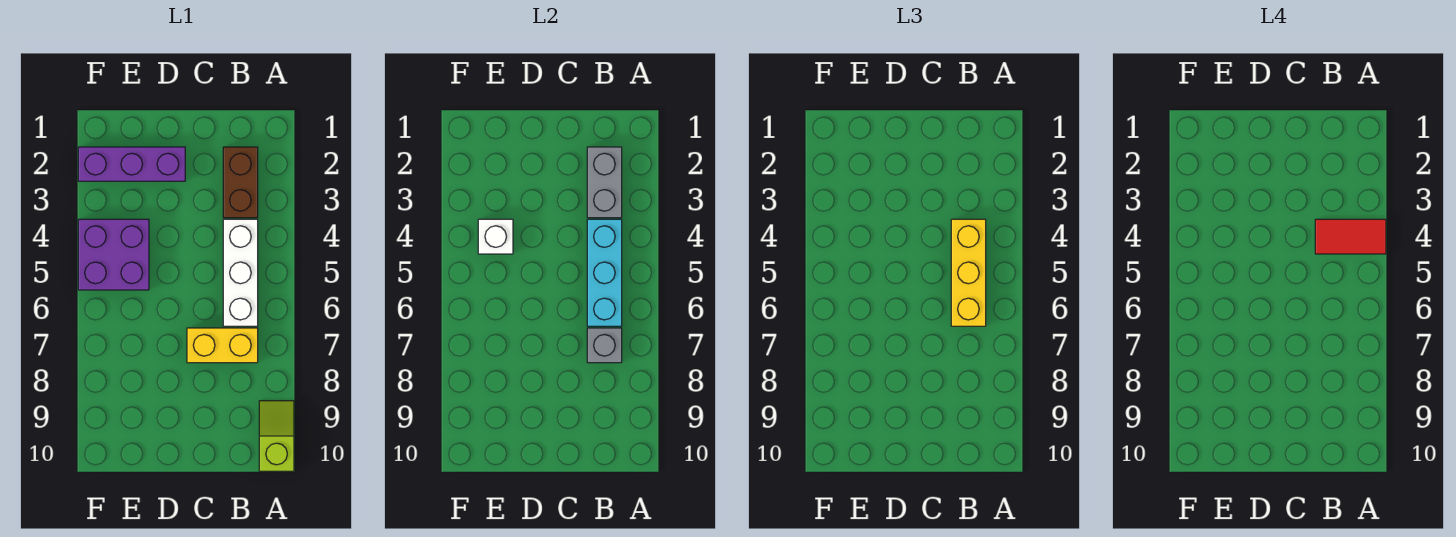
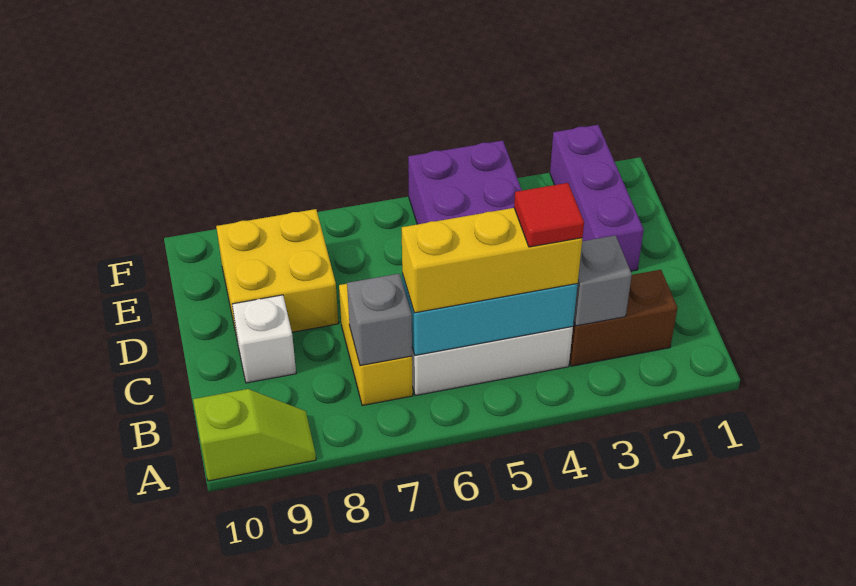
red tile A4:B4 level 4 -> red tile B4 level 4
grey brick B2:B3 level 2 -> grey brick B3 level 2
none -> yellow brick D8:E9 level 1
white brick E4 level 2 -> white brick C9 level 1

